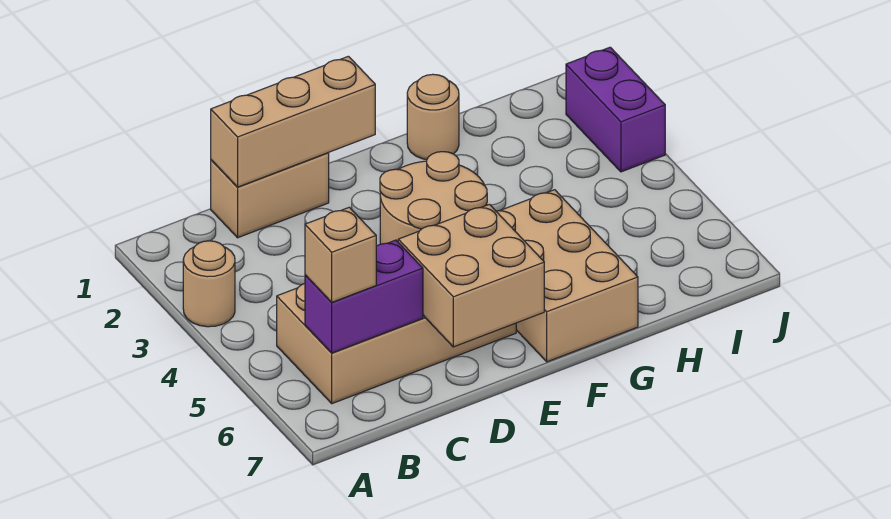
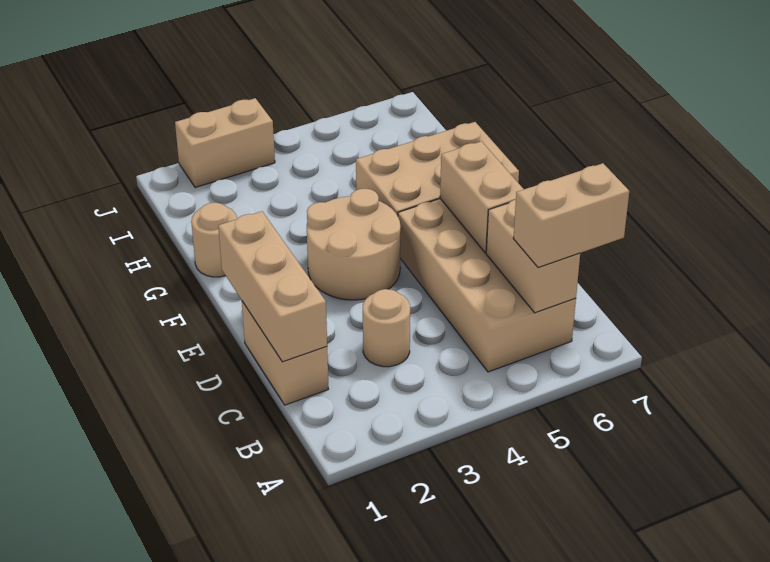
tan round brick A3 level 1 -> tan round brick C3 level 1
purple brick B6:C6 level 2 -> tan brick B6:C6 level 2
tan brick B6 level 3 -> tan brick B6:B7 level 3
tan brick D6:E7 level 2 -> tan brick D6:E6 level 2
purple brick J2:J3 level 1 -> tan brick J2:J3 level 1

